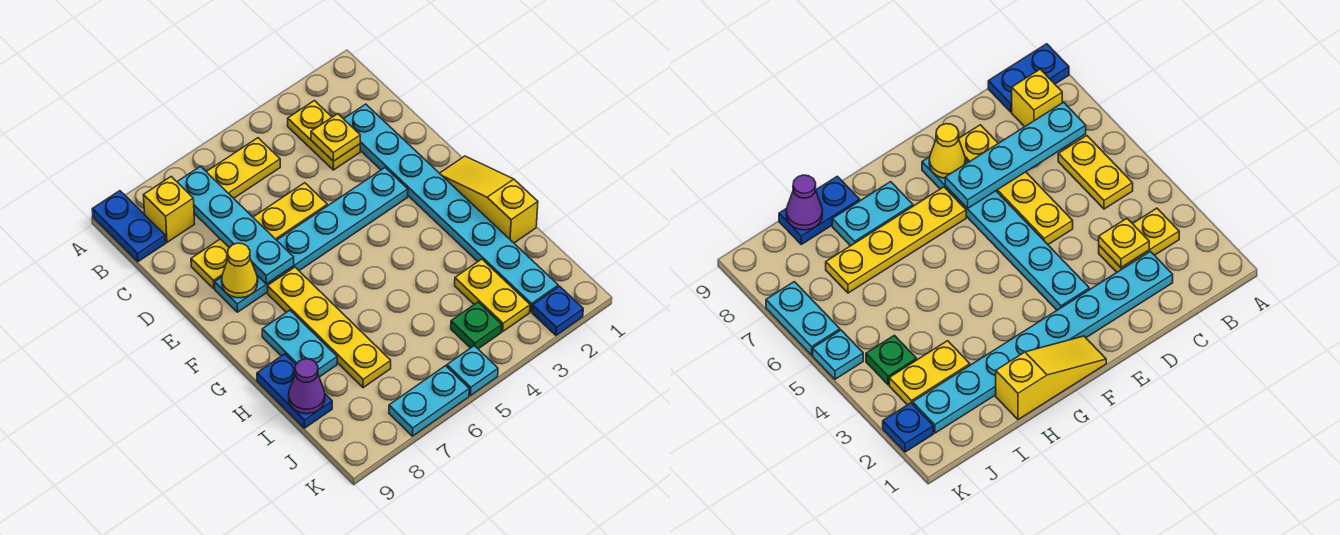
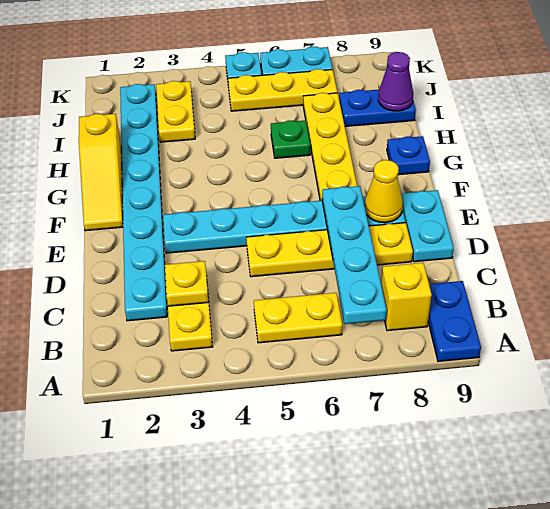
cyan plate G8:H8 level 1 -> cyan plate D9:E9 level 1
blue plate H9:I9 level 1 -> blue plate I8:I9 level 1
green plate J4 level 1 -> green plate H6 level 1
none -> yellow plate J5:J7 level 1
blue plate K2 level 1 -> blue plate G9 level 1

